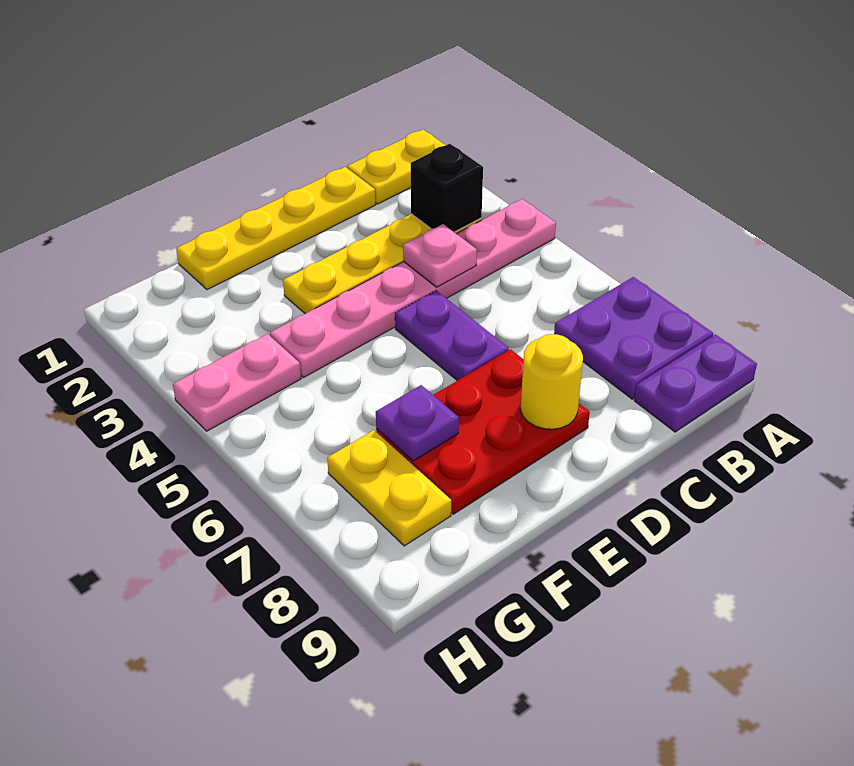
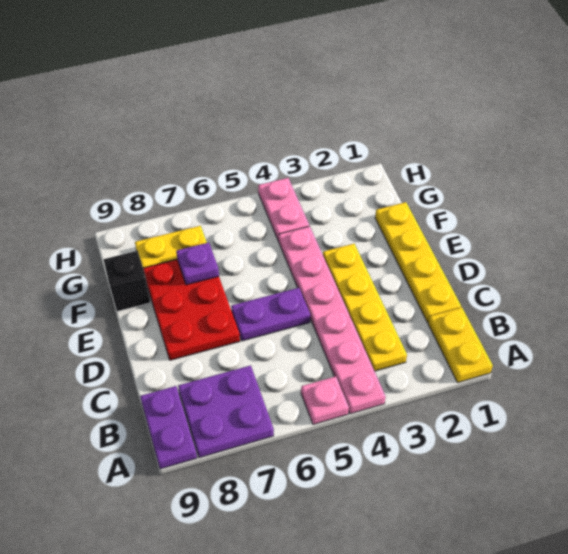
black brick B3 level 2 -> black brick F9 level 1
pink plate C4 level 2 -> pink plate A5 level 1
yellow round brick D8 level 2 -> none

